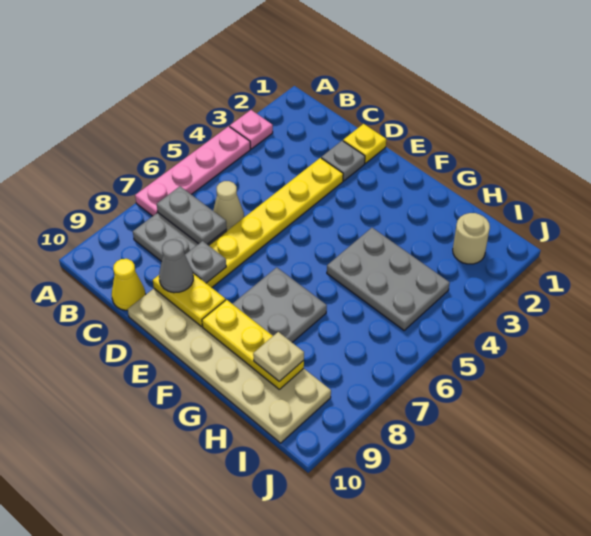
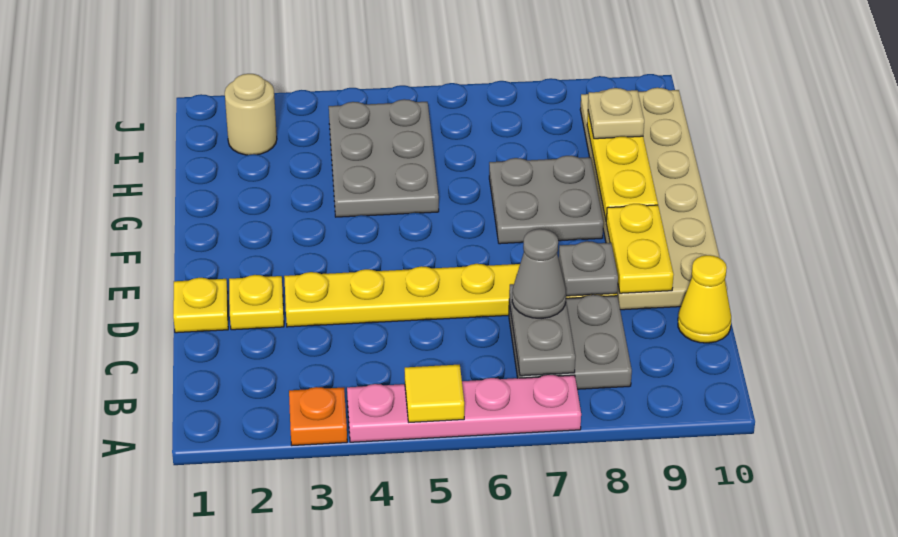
pink plate A3 level 1 -> orange plate A3 level 1
none -> yellow tile A5 level 2
tan cone C6 level 1 -> none
grey plate D2 level 1 -> yellow plate D2 level 1
grey cone D9 level 3 -> grey cone C7 level 3

